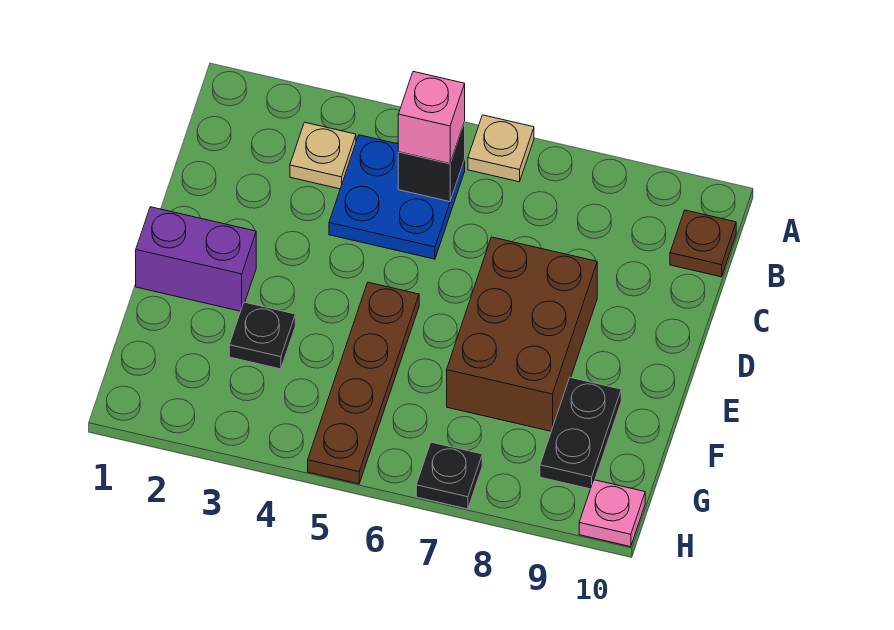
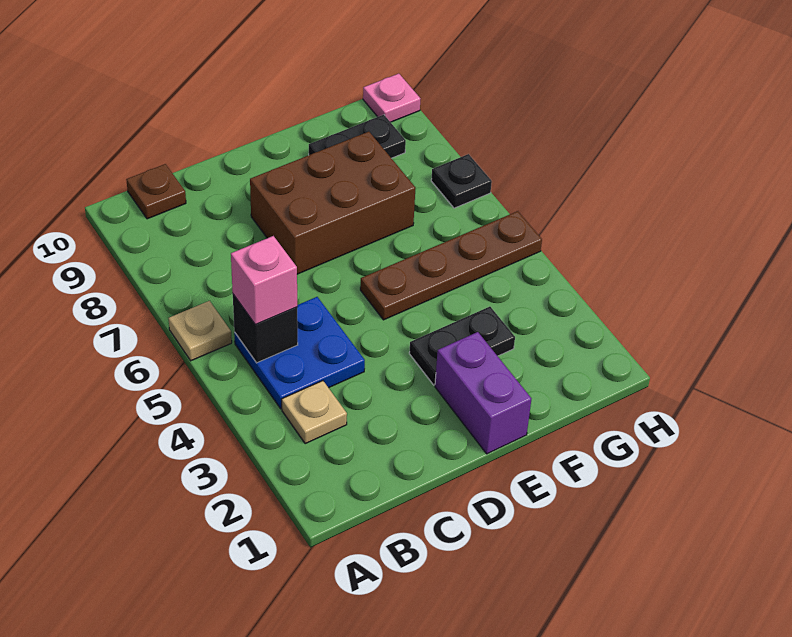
black plate F3 level 1 -> black plate E3:F3 level 1

